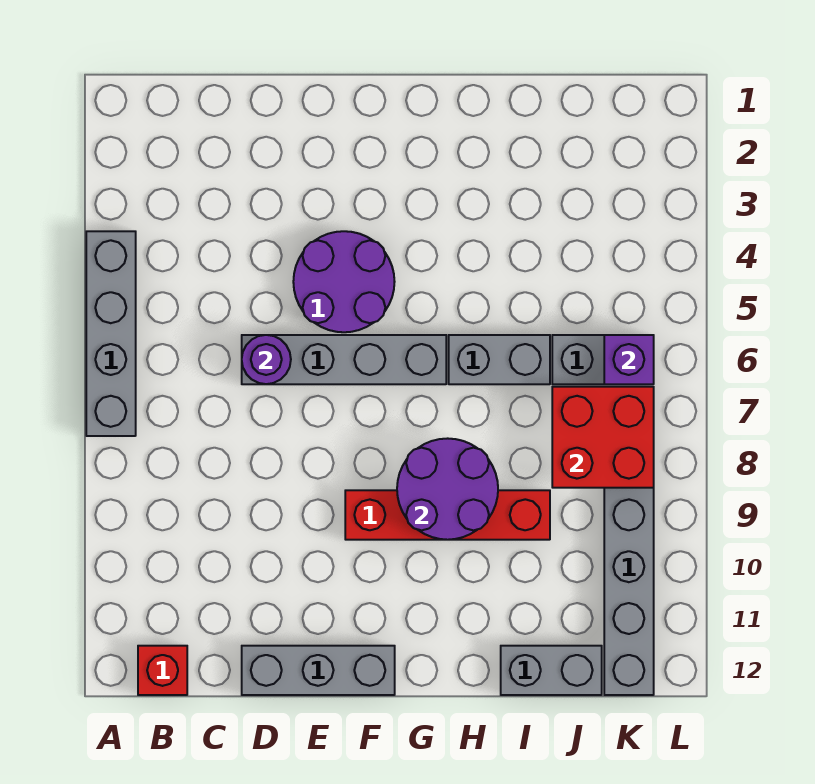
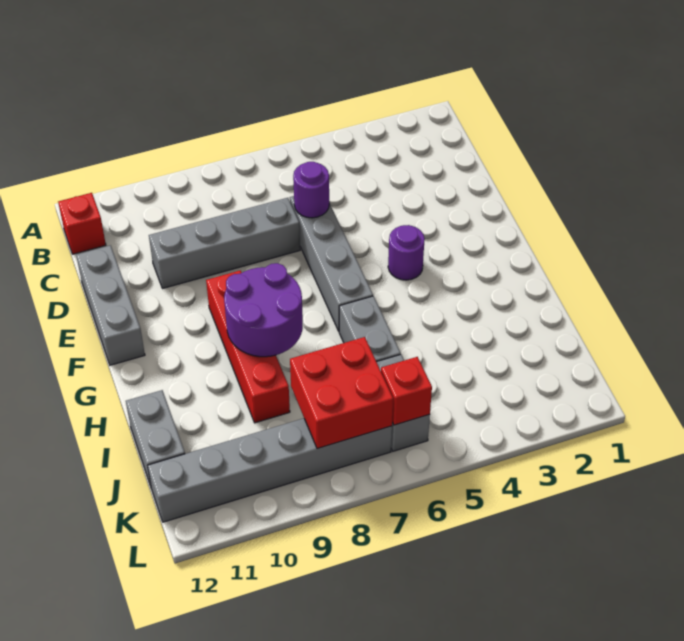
grey brick A4:A7 level 1 -> grey brick D7:D10 level 1
purple round brick E4:F5 level 1 -> purple round brick F4 level 1
purple brick K6 level 2 -> red brick K6 level 2

